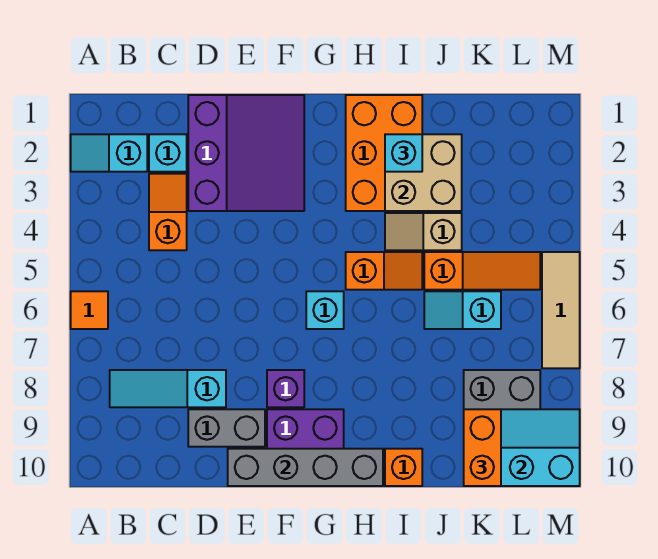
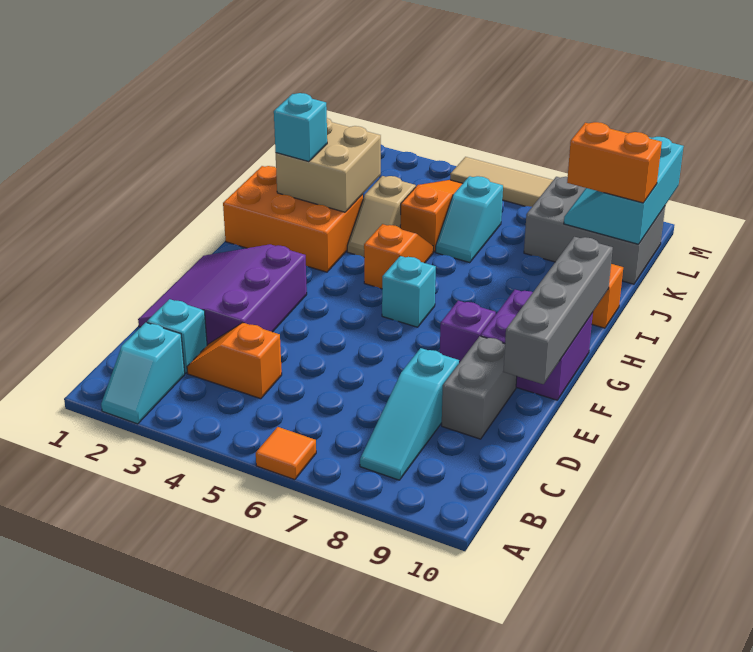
purple slope D1:F3 level 1 top D -> purple slope D1:F3 level 1 top 3

